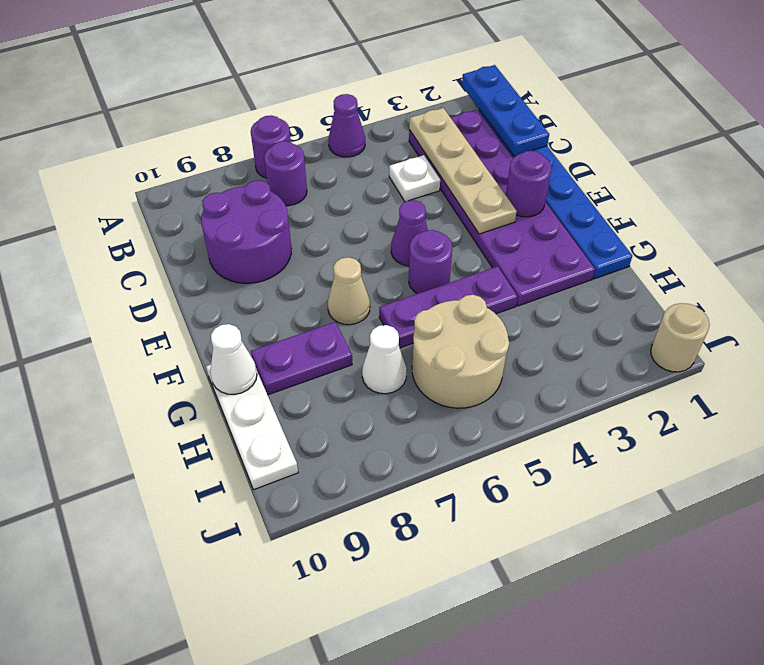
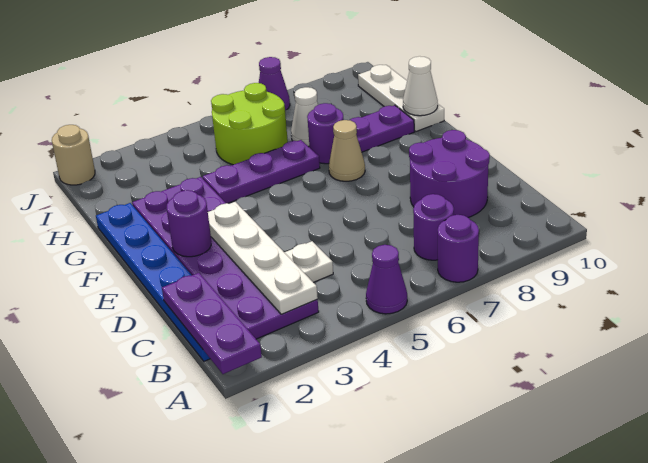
blue plate A1:C1 level 2 -> purple plate A1:C1 level 2
tan plate B3:E3 level 2 -> white plate B3:E3 level 2
purple cone E5 level 1 -> purple cone J7 level 1
purple round brick F5 level 1 -> purple round brick G7 level 1
tan round brick H5:I6 level 1 -> lime round brick H5:I6 level 1

